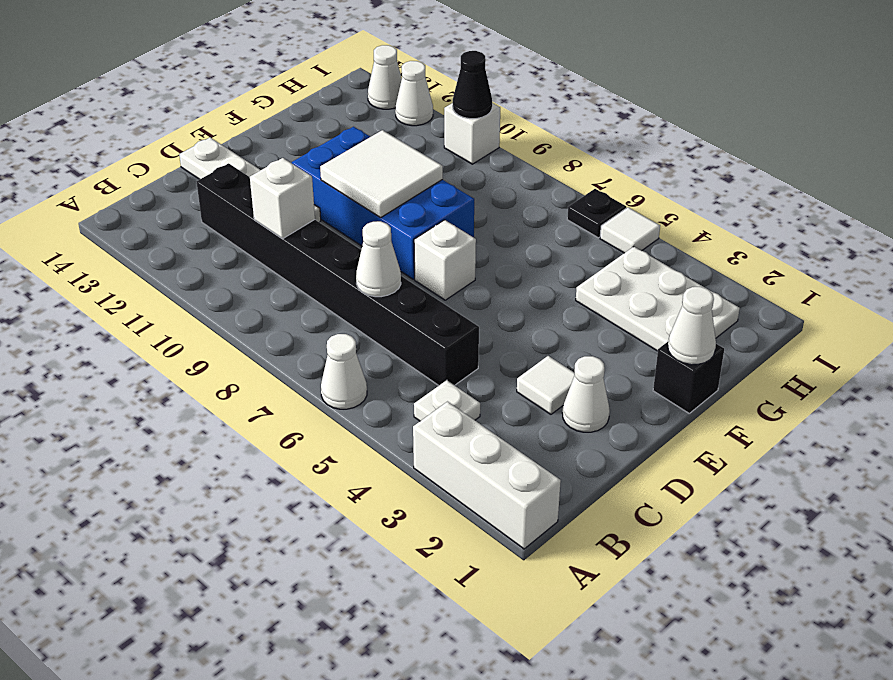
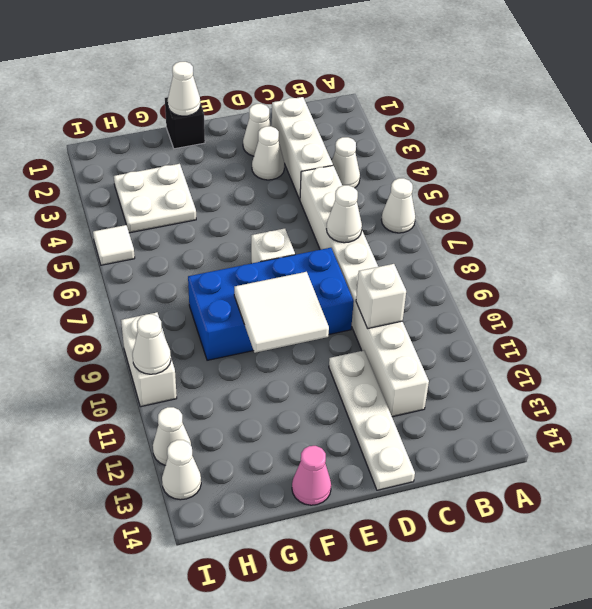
white brick A1:A3 level 1 -> white brick C2:C4 level 1
white plate B4 level 1 -> white cone B4 level 1
black brick C5:C12 level 1 -> white brick C5:C12 level 1
white tile D3 level 1 -> white cone D3 level 1
blue brick E8:F11 level 1 -> blue brick D8:G9 level 1
none -> pink cone F14 level 1
white plate G2:H4 level 1 -> white plate G3:H4 level 1
black plate I6 level 1 -> none
white brick I10 level 1 -> white brick I9:I10 level 1
black cone I10 level 2 -> white cone I10 level 2

